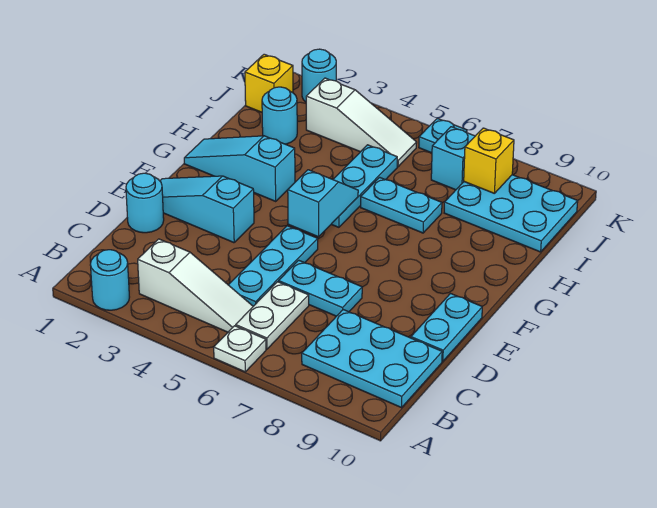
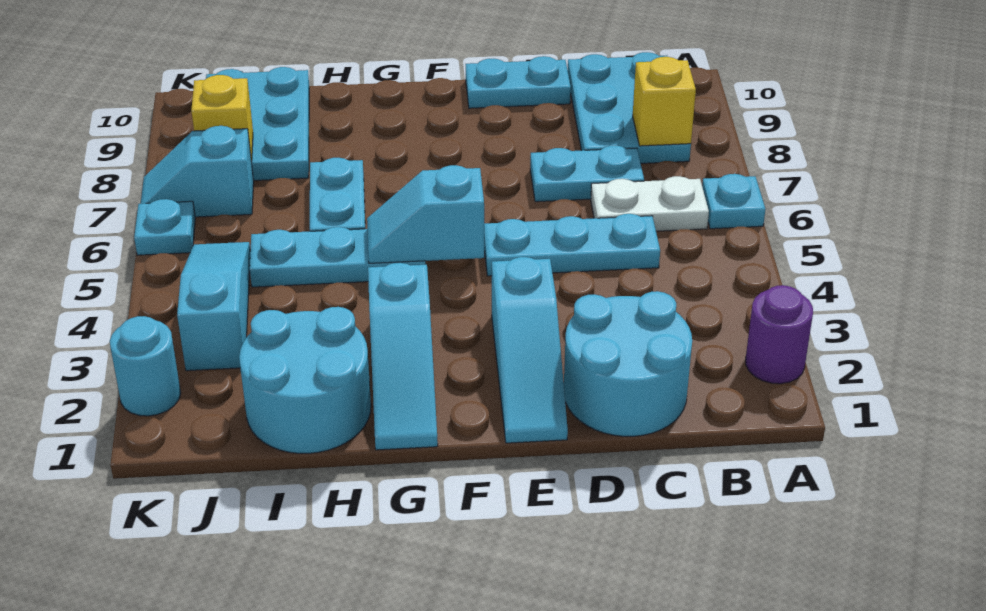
cyan round brick A2 level 1 -> purple round brick A2 level 1
white plate A6 level 1 -> cyan plate A6 level 1
white slope B3:B5 level 1 top 3 -> none
cyan round brick D1 level 1 -> cyan round brick C1:D2 level 1
cyan plate D6:D7 level 1 -> cyan plate C7:D7 level 1
cyan round brick I2 level 1 -> cyan round brick H1:I2 level 1
yellow brick J1 level 1 -> yellow brick B8 level 2
white slope J3:J5 level 1 top 3 -> cyan slope J3:J5 level 1 top 3

